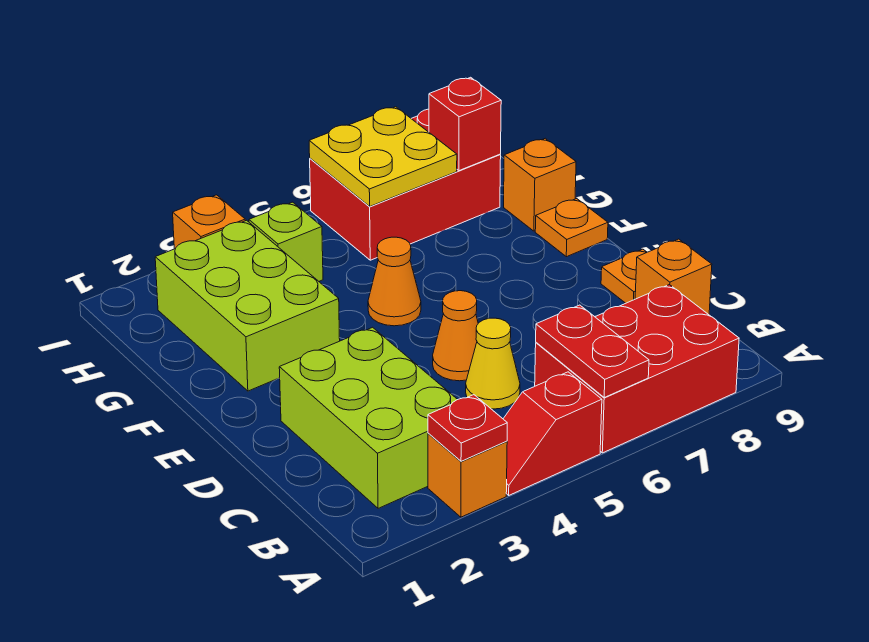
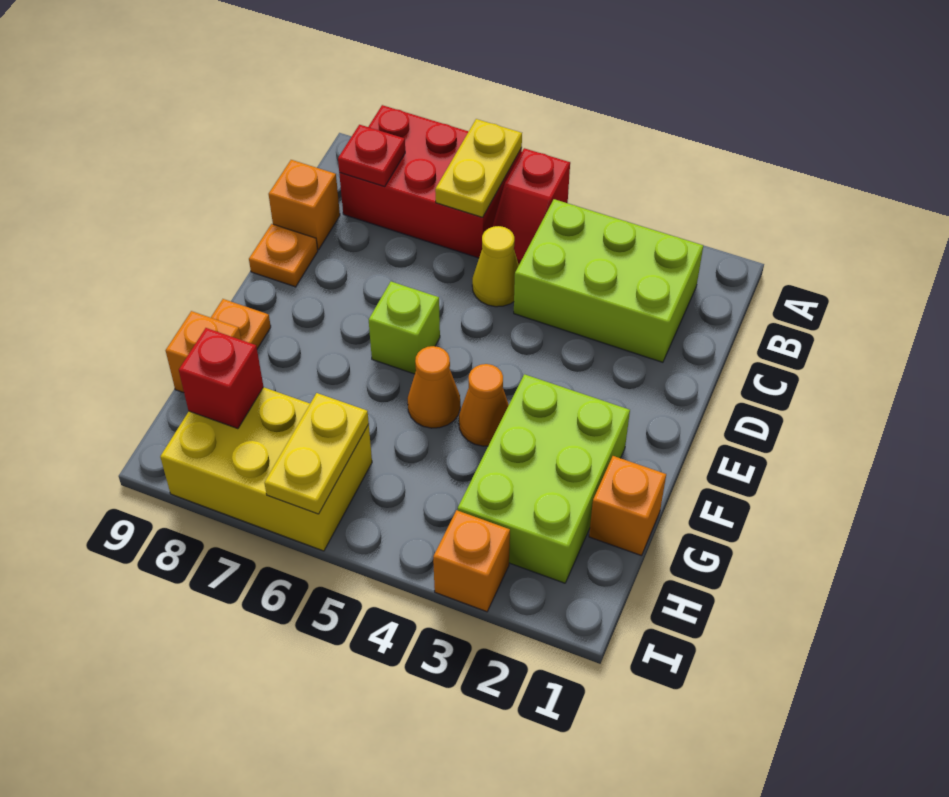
orange brick A3 level 1 -> orange brick G1 level 1
red plate A3 level 2 -> red plate B8 level 2
red slope A4:A5 level 1 top 5 -> red slope A5:B5 level 1 top A
red plate A6:B6 level 2 -> yellow plate A6:B6 level 2
lime brick B2:D3 level 1 -> lime brick B2:C4 level 1
orange cone D5 level 1 -> orange cone F4 level 1
lime brick H4 level 1 -> lime brick E6 level 1
red brick H6:I8 level 1 -> yellow brick H6:I8 level 1
yellow plate H6:I7 level 2 -> yellow plate H6:I6 level 2

